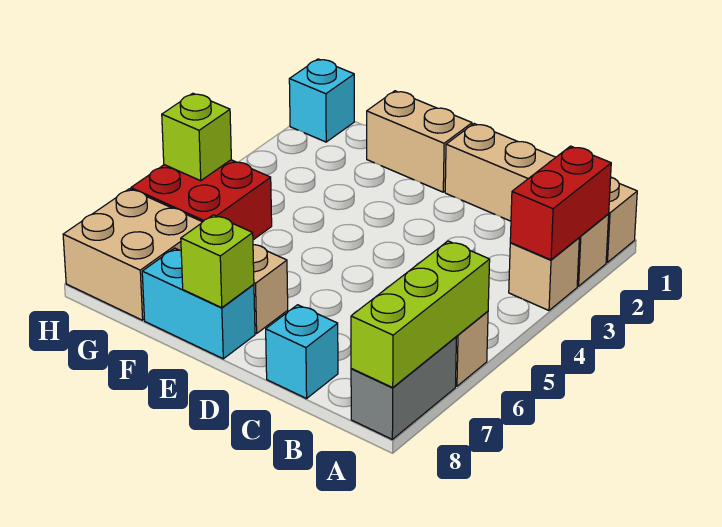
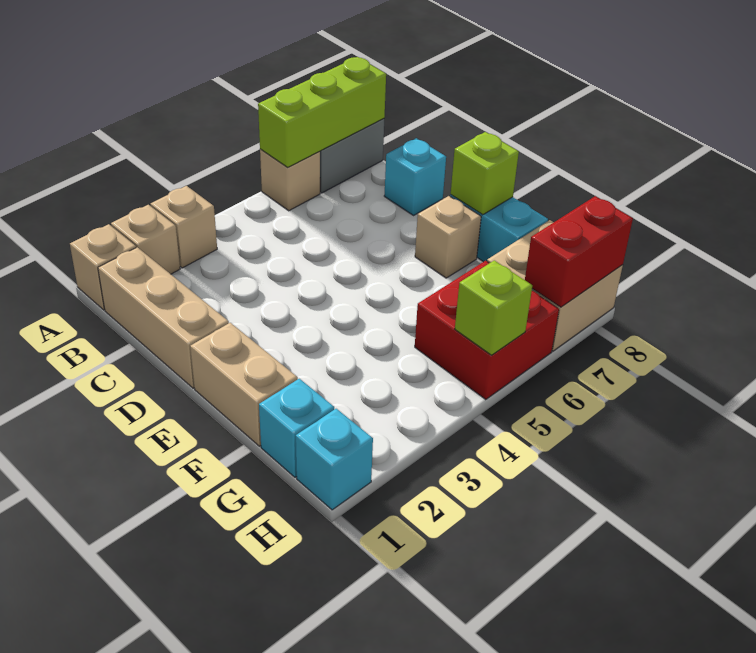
red brick A2:A3 level 2 -> red brick H7:H8 level 2
none -> cyan brick G1 level 1

